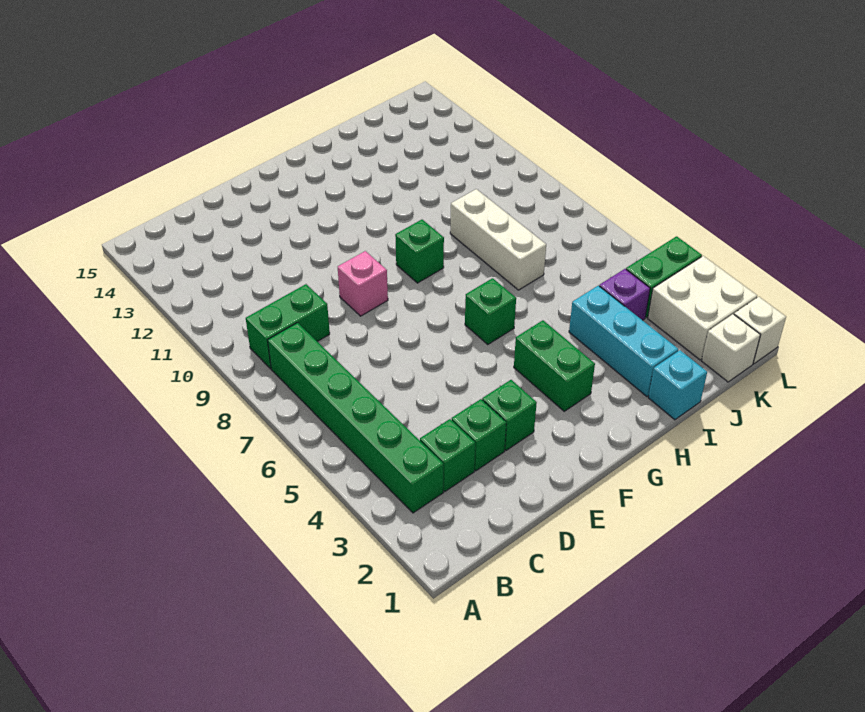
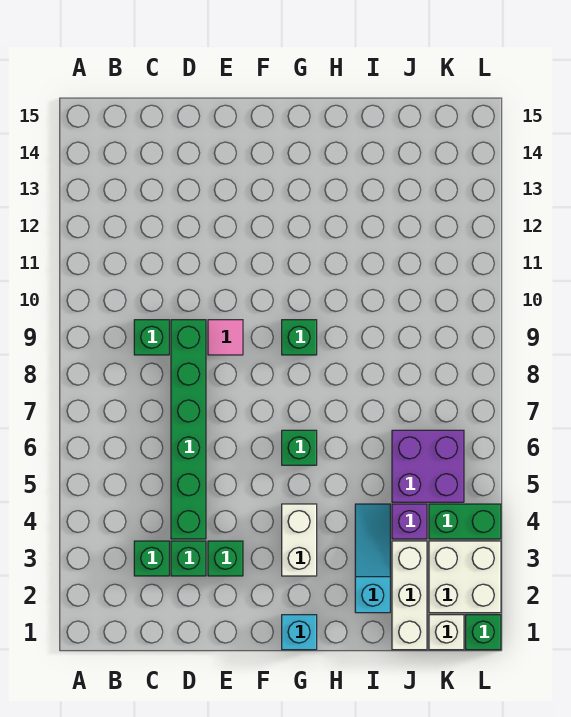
green brick B3:B8 level 1 -> green brick D4:D9 level 1
green brick B9:C9 level 1 -> green brick C9 level 1
pink brick E9 level 1 -> pink tile E9 level 1
green brick G3:G4 level 1 -> white brick G3:G4 level 1
cyan brick I1 level 1 -> cyan brick G1 level 1
cyan brick I2:I4 level 1 -> cyan slope I2:I4 level 1 top 2
white brick I7:I9 level 1 -> white brick J1:J3 level 1
none -> purple brick J5:K6 level 1
white brick L1 level 1 -> green brick L1 level 1

